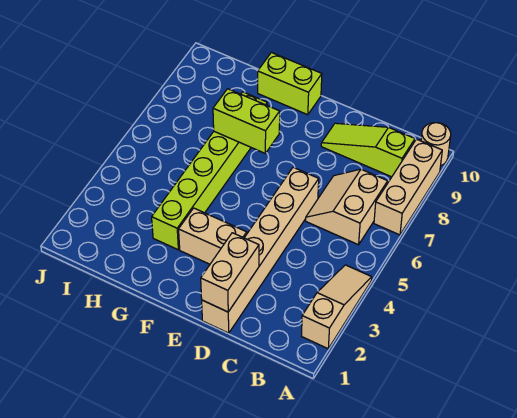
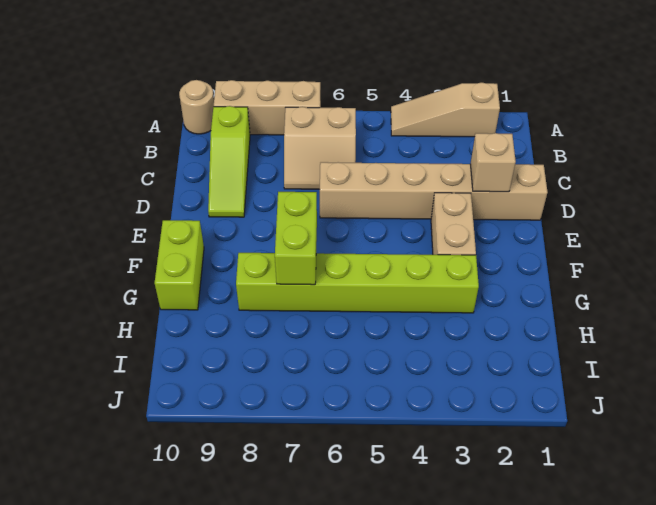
tan brick D1:D2 level 2 -> tan brick D2 level 2

